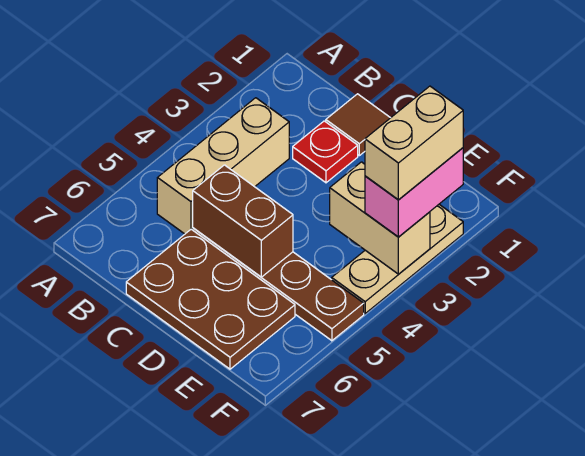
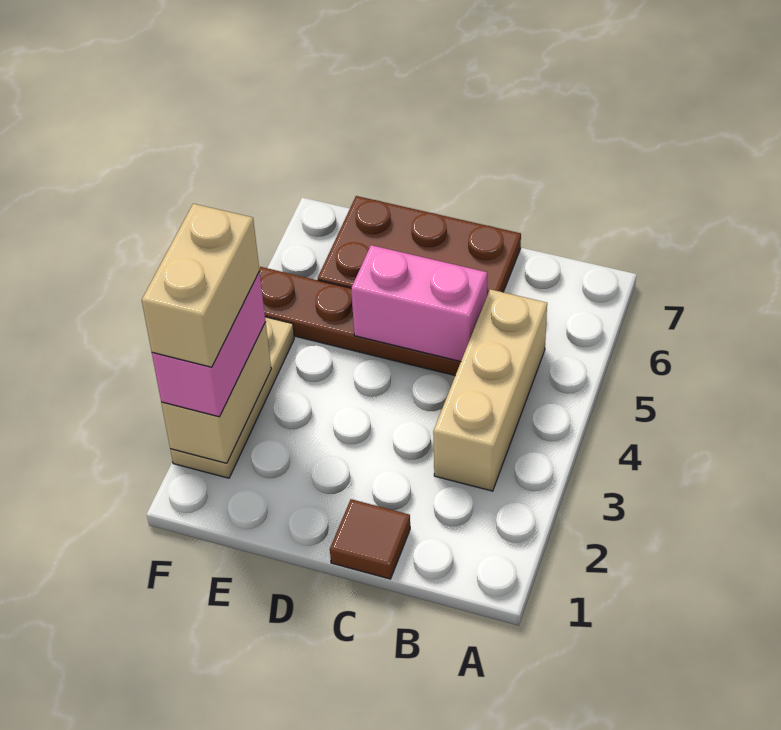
red plate C2 level 1 -> none
brown brick C5:D5 level 2 -> pink brick C5:D5 level 2
tan brick E3:F3 level 2 -> tan brick F2:F3 level 2

